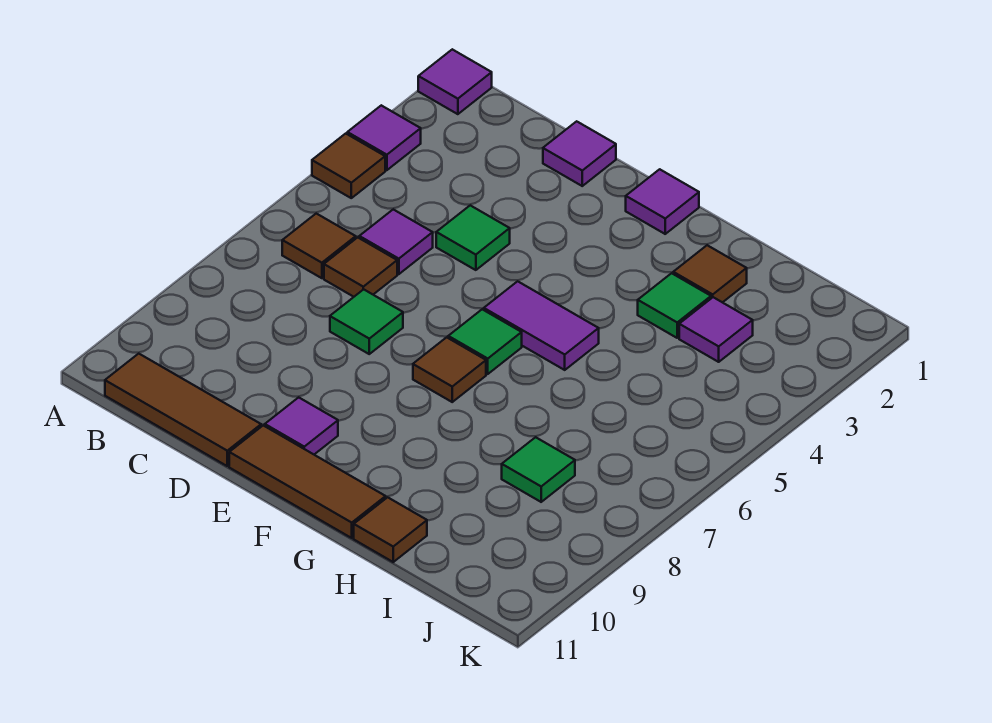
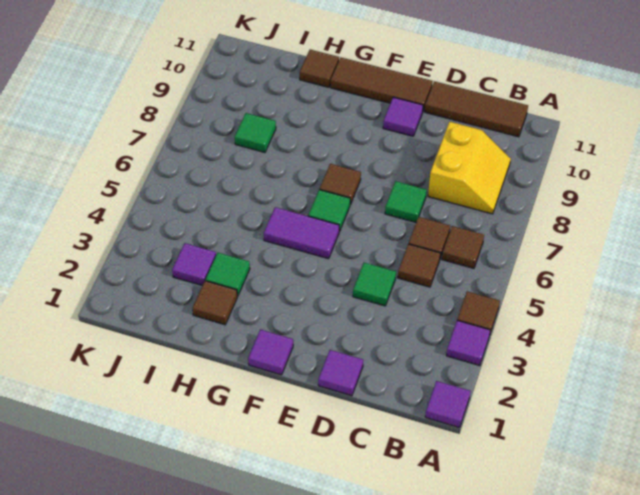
none -> yellow slope B8:C9 level 1 top C
purple tile C5 level 1 -> brown tile C5 level 1

